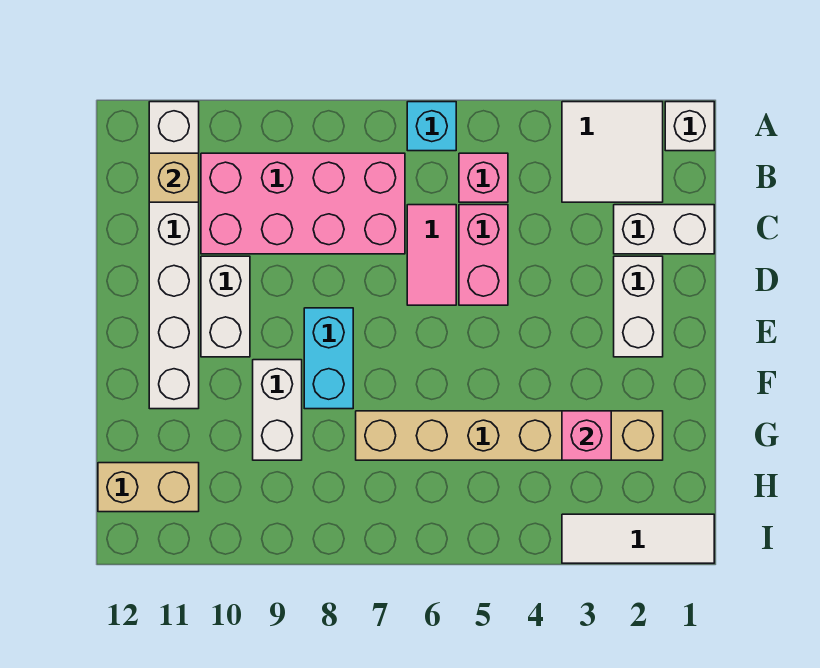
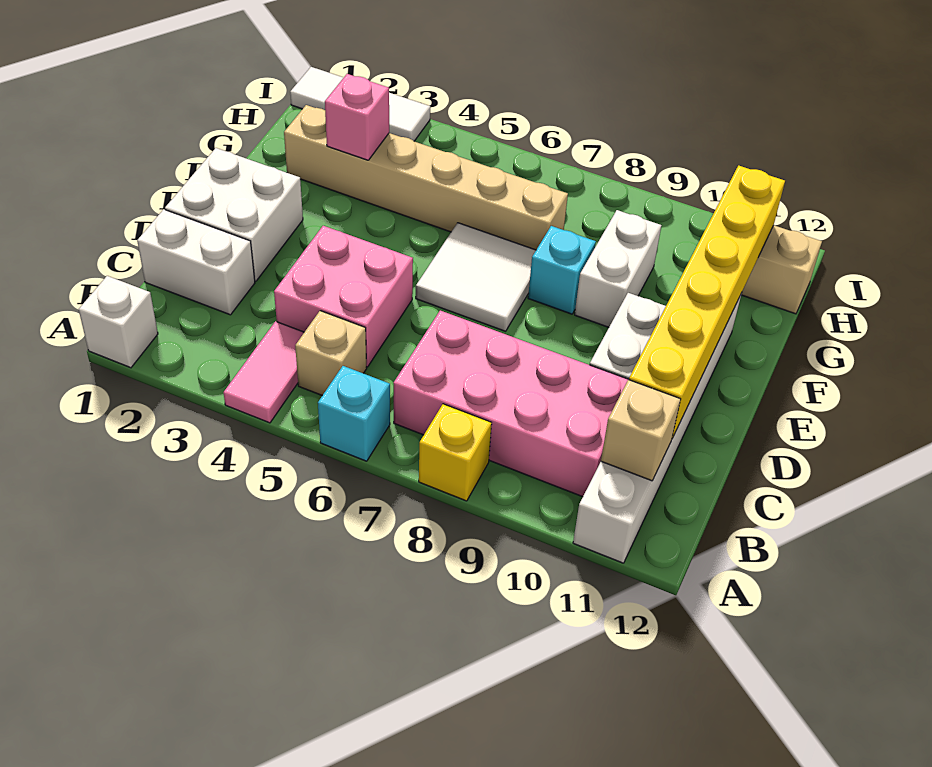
white tile A2:B3 level 1 -> white tile E6:F7 level 1
none -> yellow brick A8 level 1
pink brick B5 level 1 -> tan brick B5 level 1
pink brick C5:D5 level 1 -> pink brick C4:D5 level 1
pink tile C6:D6 level 1 -> pink tile A4:B4 level 1
none -> yellow brick C11:H11 level 2
white brick D2:E2 level 1 -> white brick D1:E2 level 1
cyan brick E8:F8 level 1 -> cyan brick F8 level 1

